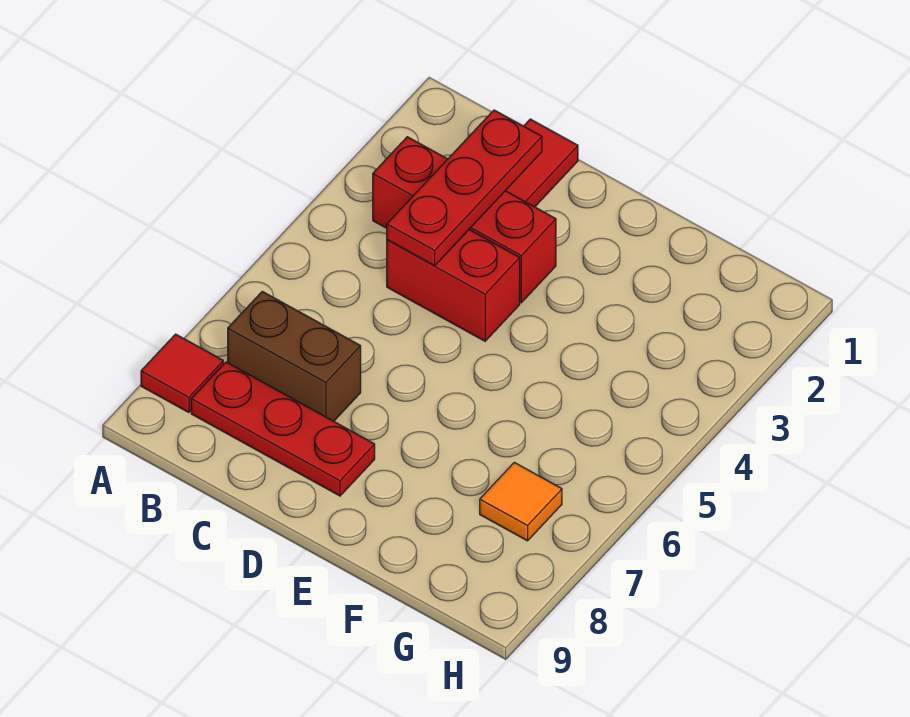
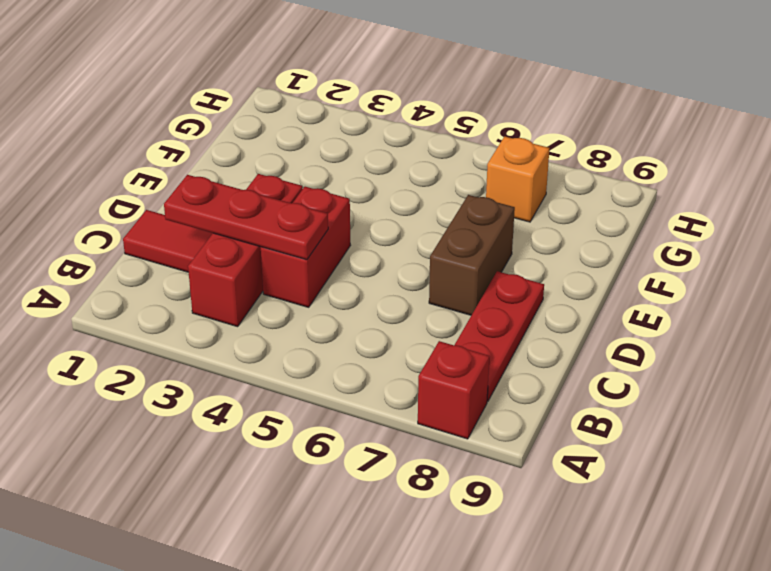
red tile A8 level 1 -> red brick A8 level 1
brown brick B7:C7 level 1 -> brown brick D7:E7 level 1
orange tile G7 level 1 -> orange brick G7 level 1

